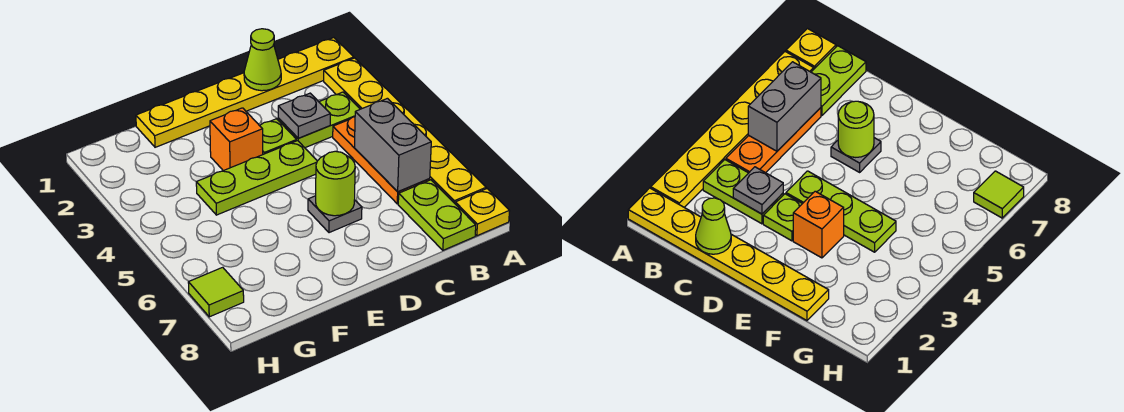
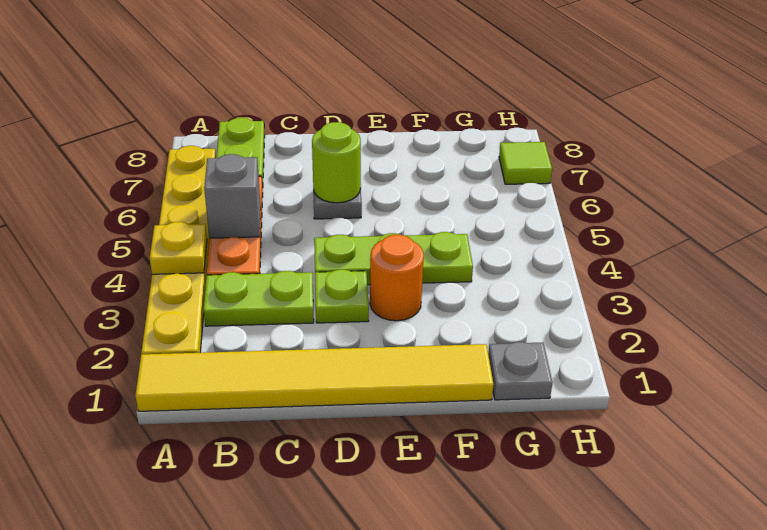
yellow plate A1:F1 level 1 -> yellow tile A1:F1 level 1
yellow plate A8 level 1 -> yellow plate A4 level 2
grey brick B5:B6 level 2 -> grey brick B5 level 2
lime cone C1 level 2 -> none
grey plate C3 level 2 -> grey plate G1 level 1
orange brick E3 level 1 -> orange round brick E3 level 1

